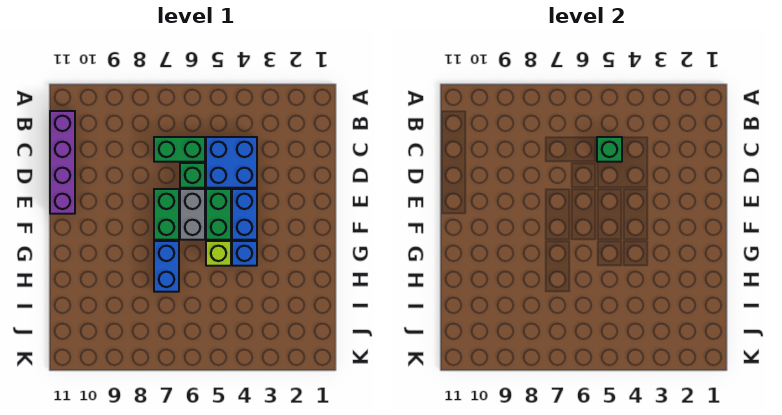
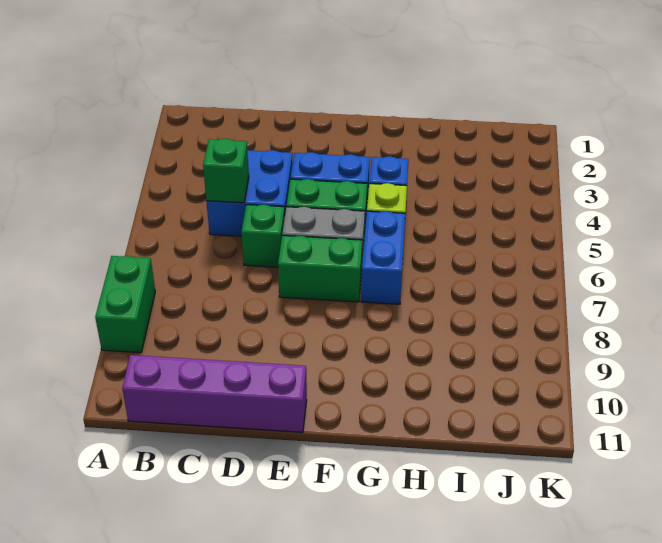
green brick C6:C7 level 1 -> green brick A8:A9 level 1
blue brick G7:H7 level 1 -> blue brick G6:G7 level 1

